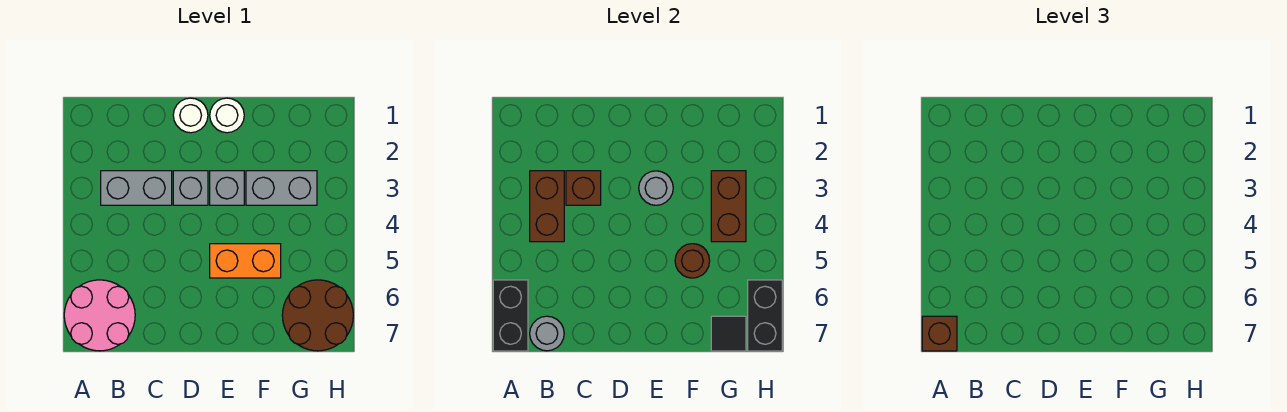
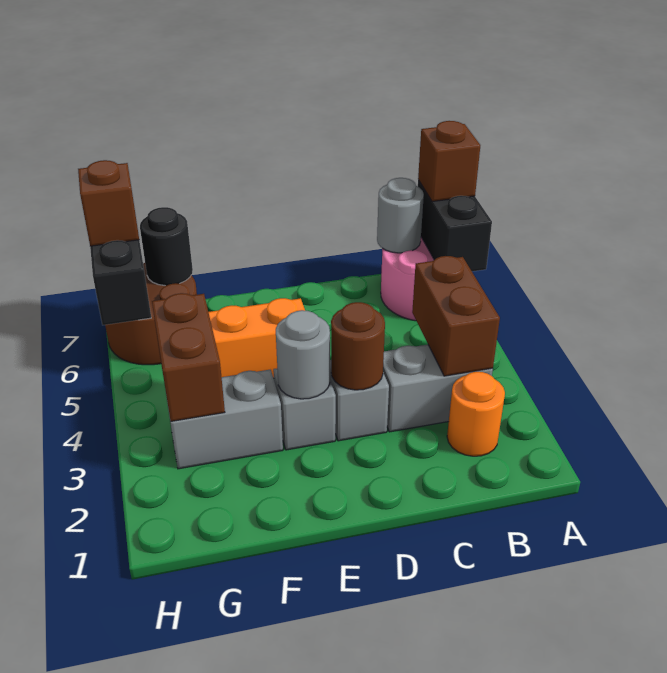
none -> orange round brick B2 level 1
brown brick C3 level 2 -> brown brick H7 level 3
white round brick D1 level 1 -> none
white round brick E1 level 1 -> none
brown round brick F5 level 2 -> brown round brick D3 level 2
black tile G7 level 2 -> black round brick G7 level 2

